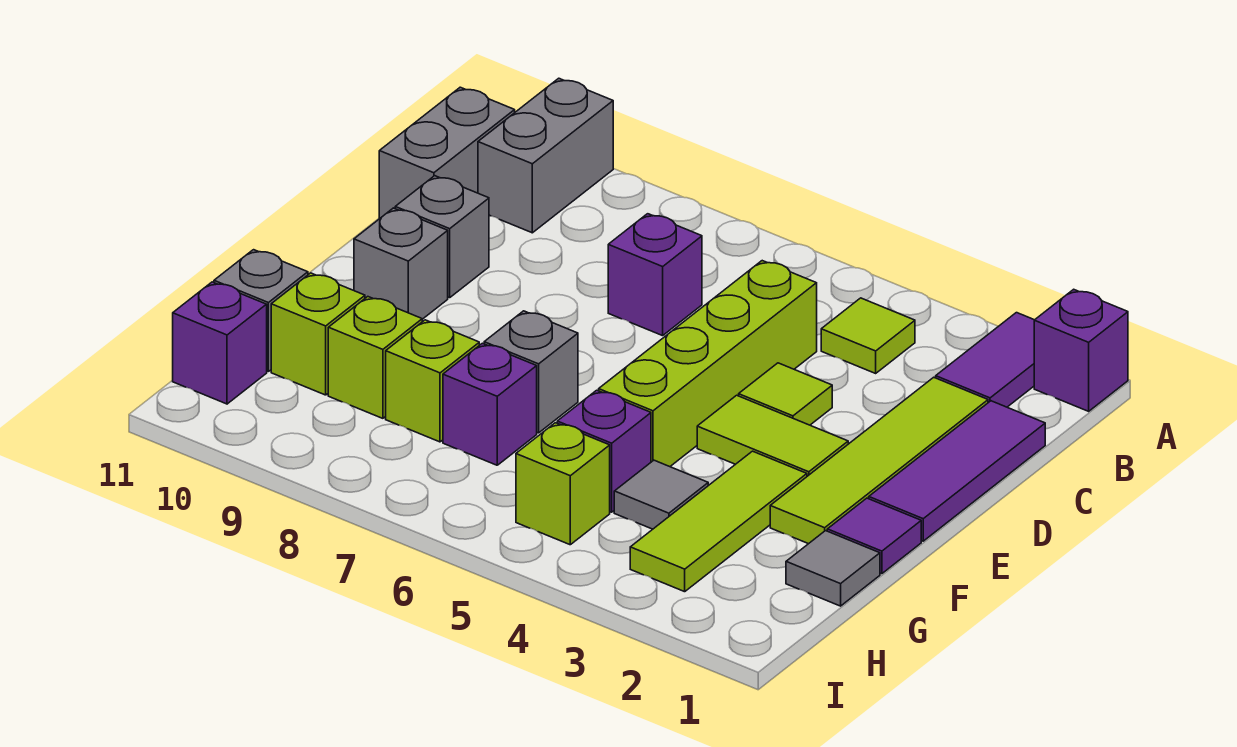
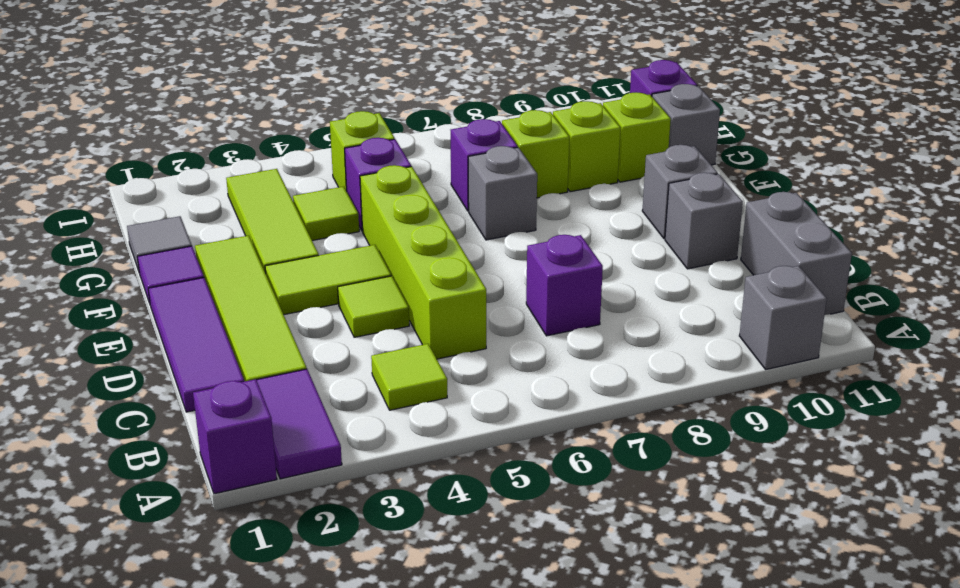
grey brick A10:B10 level 1 -> grey brick A10 level 1
grey tile G4 level 1 -> lime tile G4 level 1

